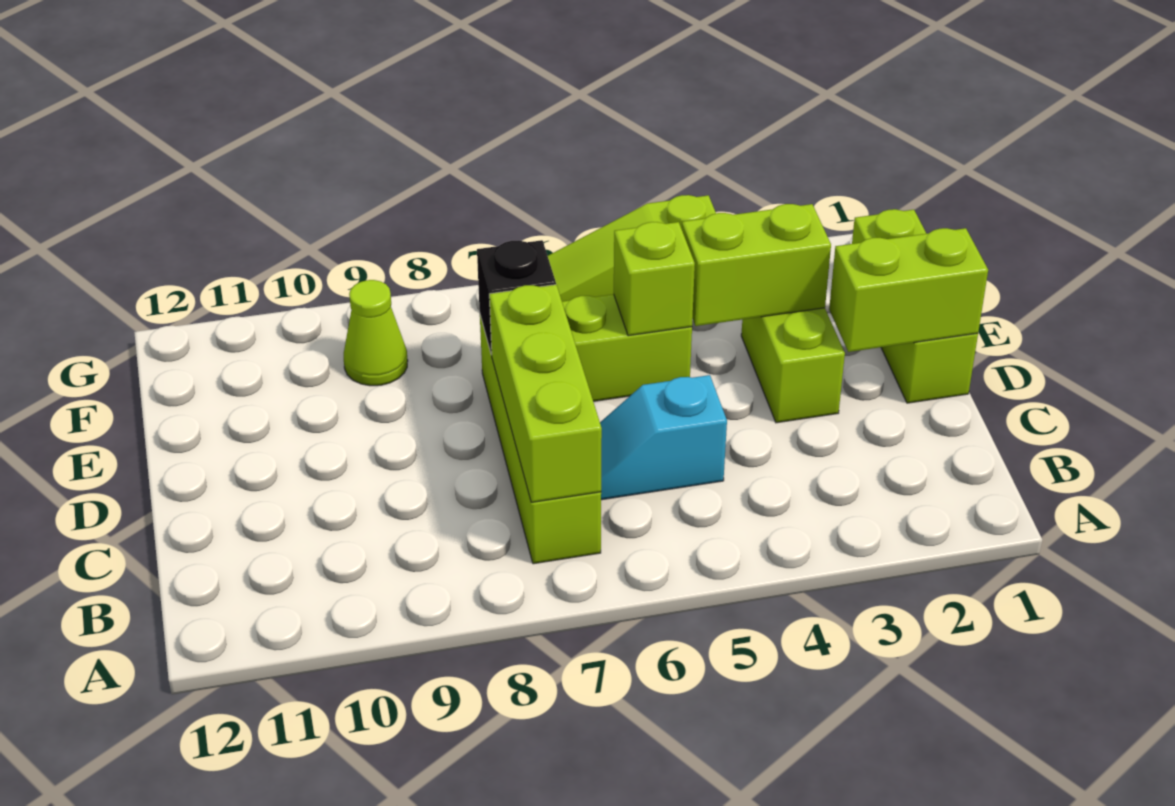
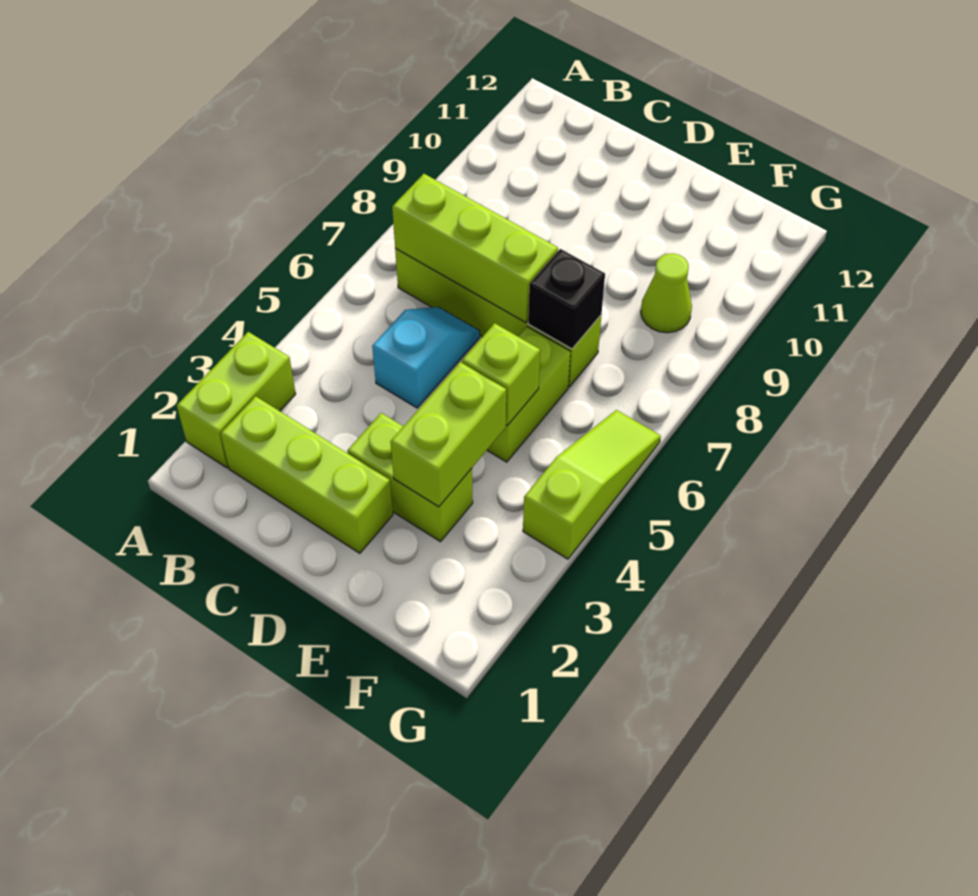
lime brick D1:F1 level 1 -> lime brick B2:D2 level 1
lime brick D1:D2 level 2 -> lime brick A2:A3 level 1

